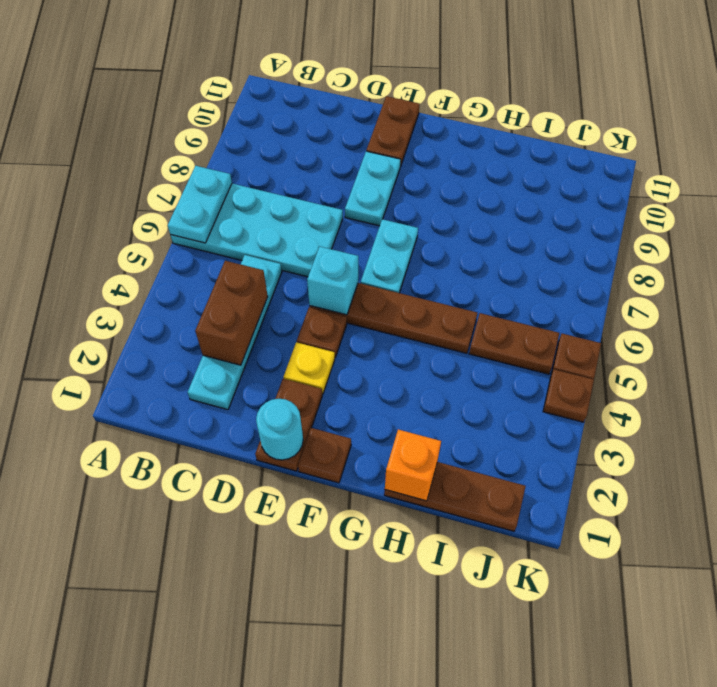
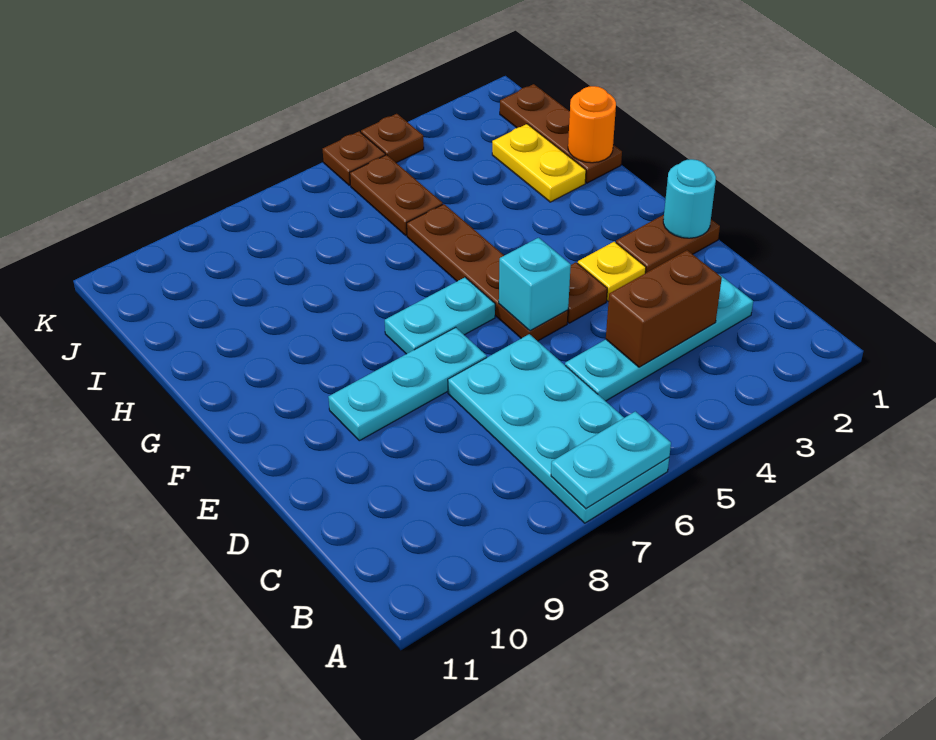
cyan plate E8:E9 level 1 -> cyan plate E7:E9 level 1
brown plate E10:E11 level 1 -> none
brown plate F1 level 1 -> none
orange brick H1 level 2 -> orange round brick H1 level 2
none -> yellow plate H2:I2 level 1

